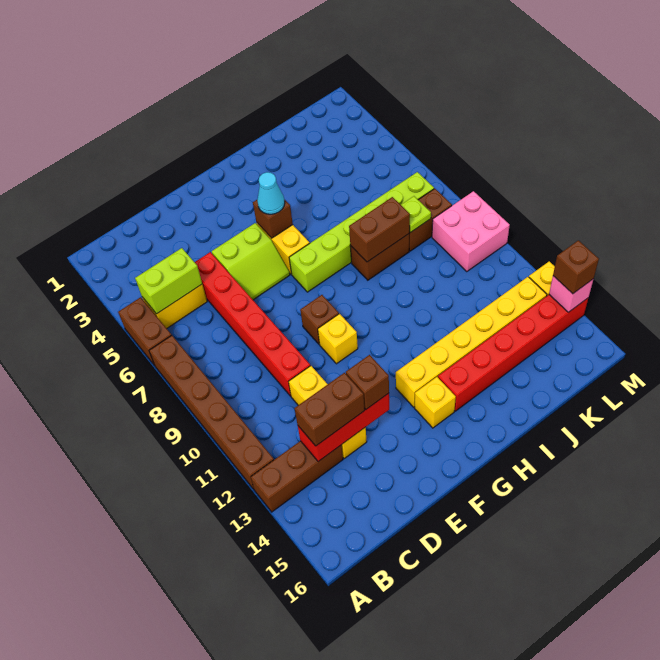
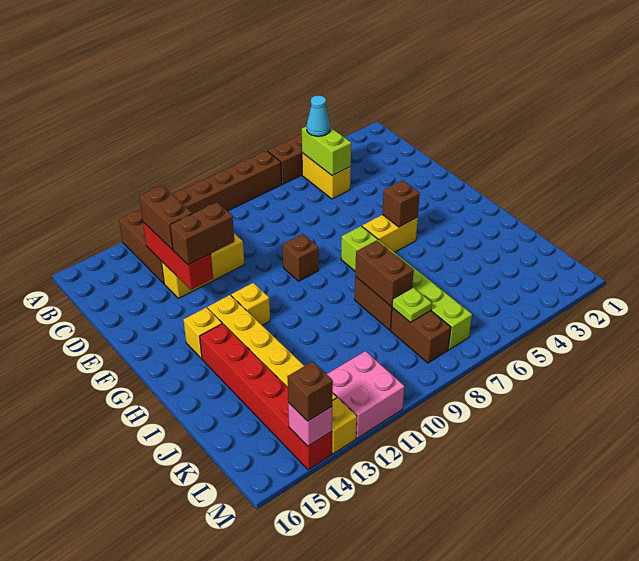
red brick D5:D10 level 1 -> none
lime slope E5:F6 level 1 top 5 -> none
brown brick E13 level 3 -> brown brick E12:E13 level 3
yellow brick F10 level 1 -> yellow brick G12 level 1
cyan cone G5 level 3 -> cyan cone B5 level 3
pink brick L9:M10 level 1 -> pink brick L11:M12 level 1

